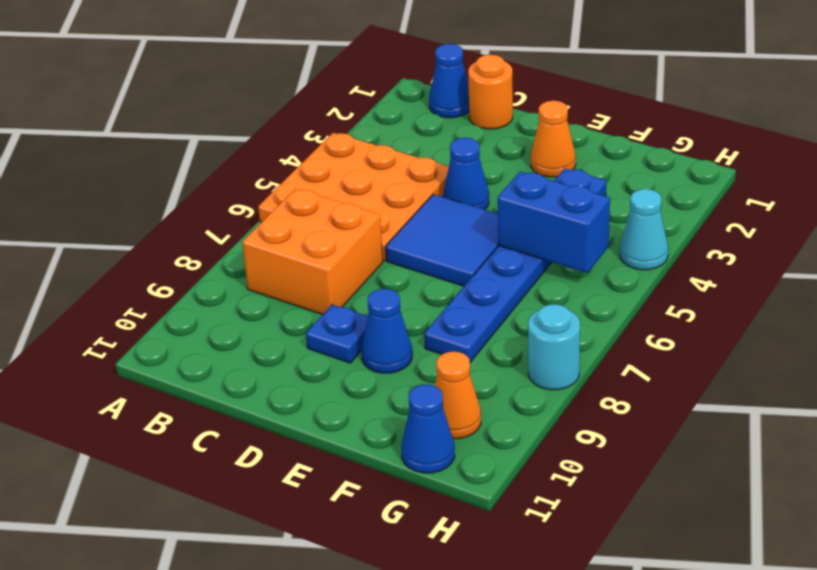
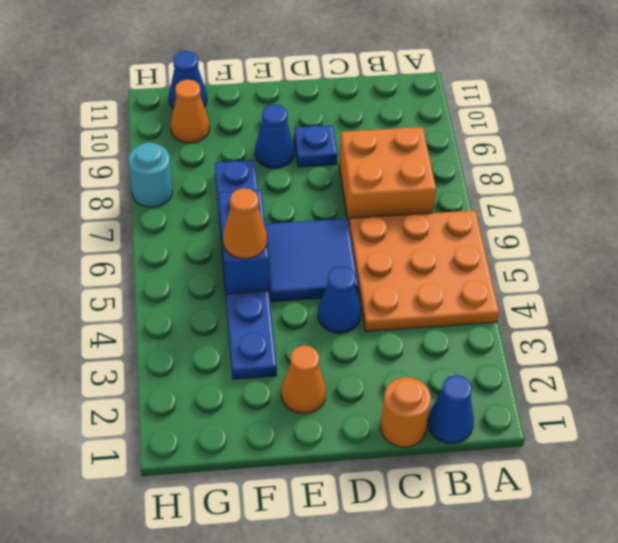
blue brick F5:G5 level 2 -> blue brick F5:F6 level 2
none -> orange cone F5 level 3
cyan cone H4 level 1 -> none

